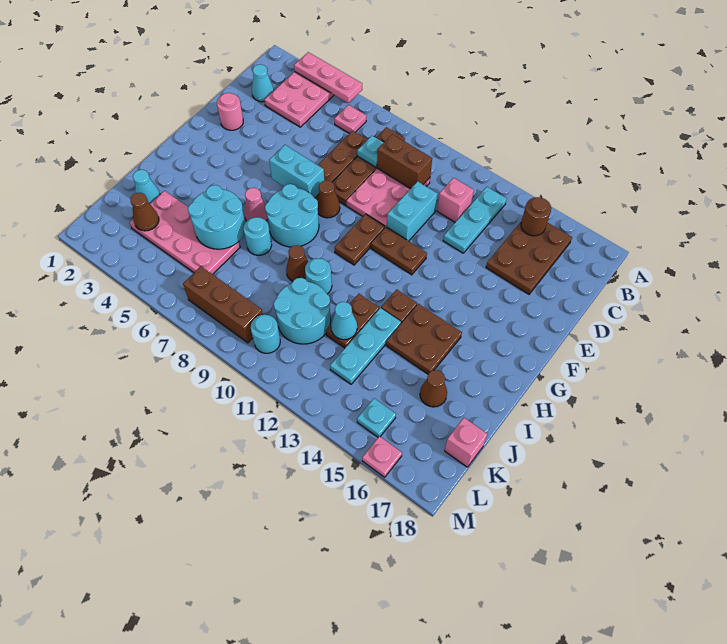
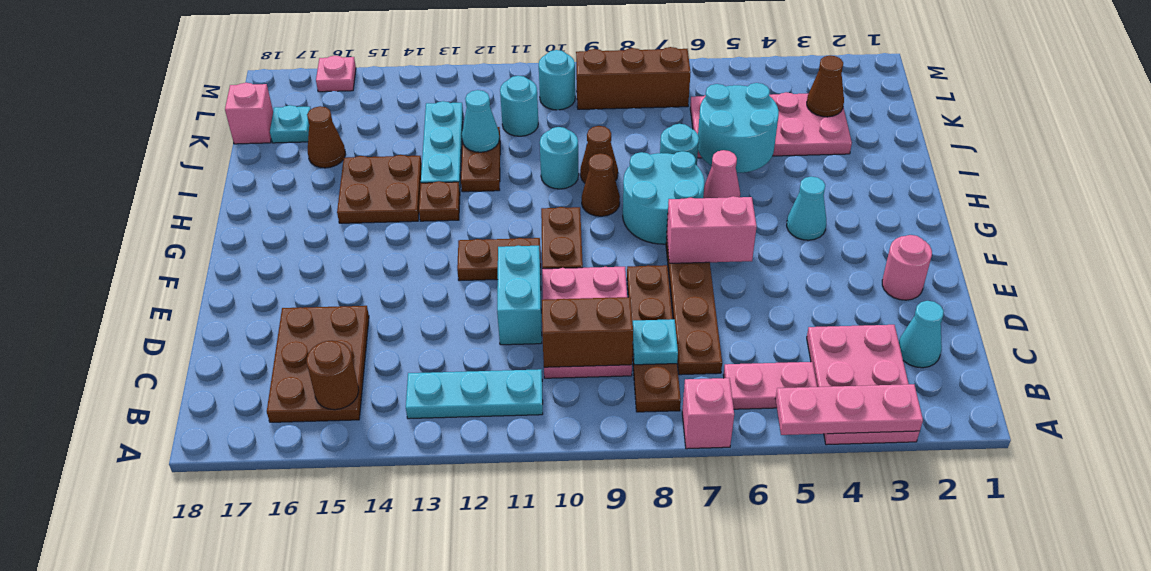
pink plate B6 level 1 -> pink plate B5:B6 level 1
cyan plate B13:D13 level 1 -> cyan plate B11:B13 level 1
pink brick C12 level 1 -> pink brick A7 level 1
cyan brick F6:F7 level 2 -> pink brick F6:F7 level 2
brown cone F8 level 1 -> brown cone H9 level 1
cyan cone J2 level 1 -> cyan cone G4 level 1
cyan round brick J10:K11 level 1 -> cyan round brick K11 level 1
cyan plate L15 level 1 -> cyan plate K17 level 1

